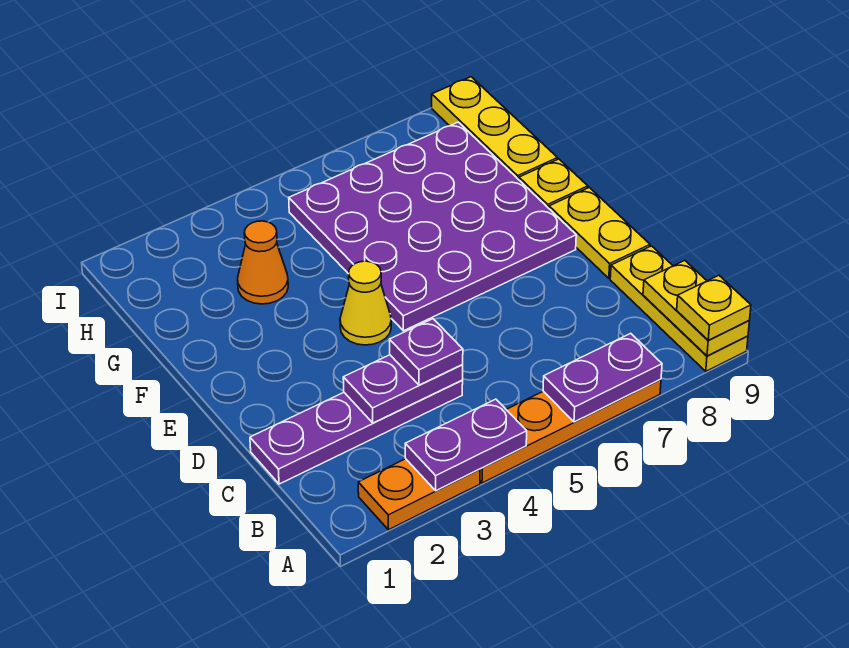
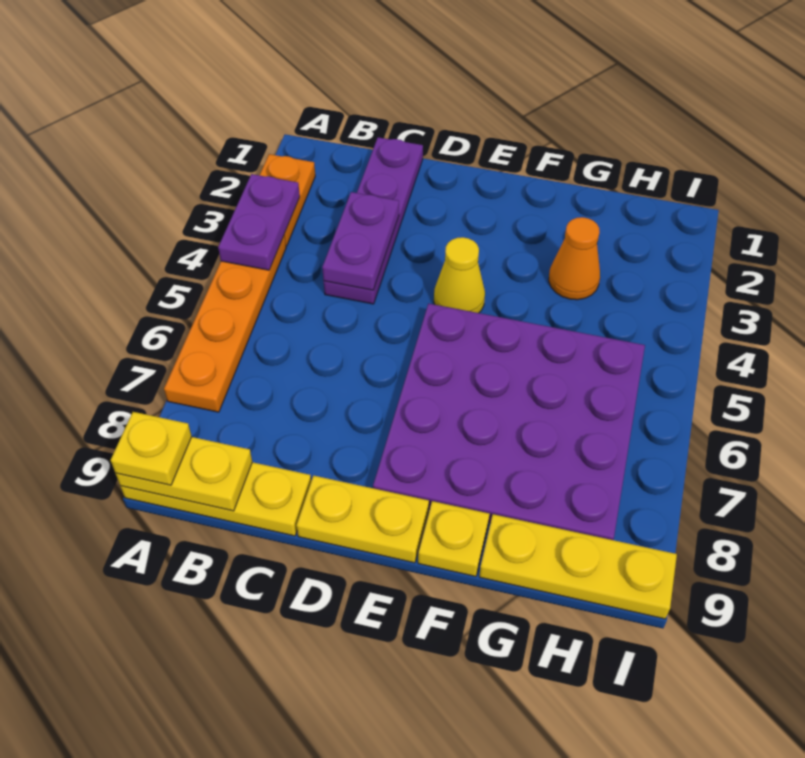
purple plate A6:A7 level 2 -> none
purple plate C4 level 3 -> none

